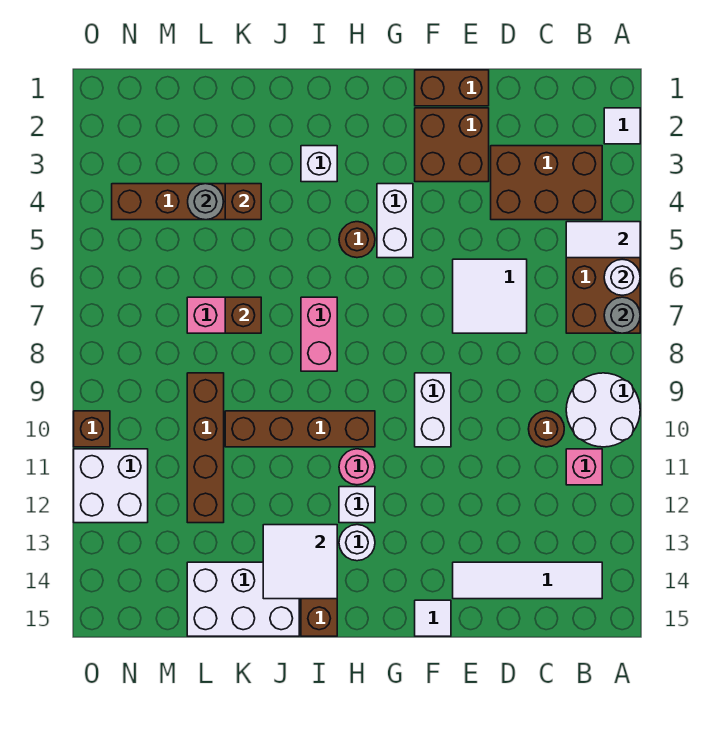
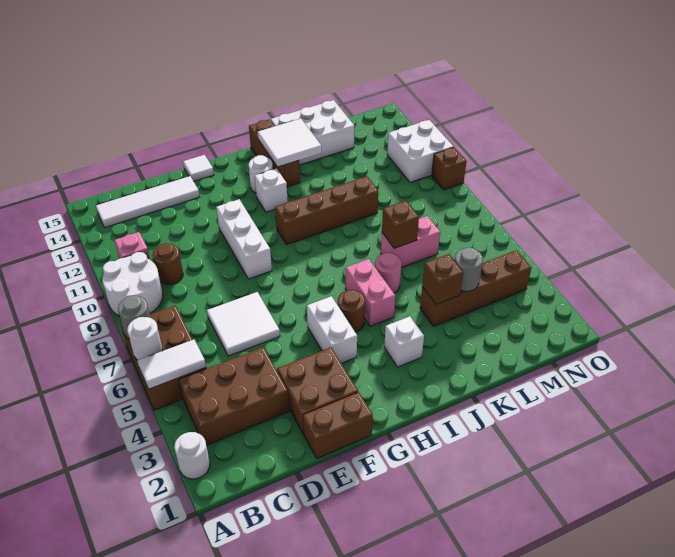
white tile A2 level 1 -> white round brick A2 level 1
white brick F9:F10 level 1 -> white brick F9:F11 level 1
pink round brick H11 level 1 -> pink round brick J6 level 1
pink brick I7:I8 level 1 -> pink brick I5:I6 level 1
brown brick L9:L12 level 1 -> none

